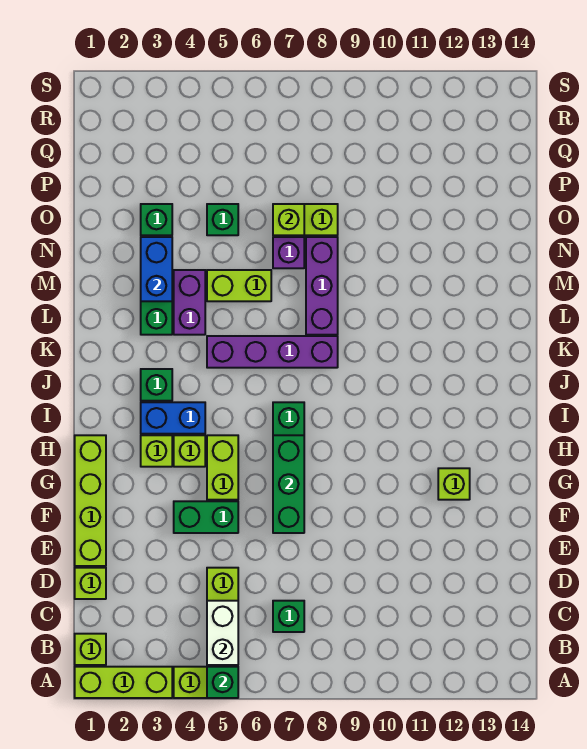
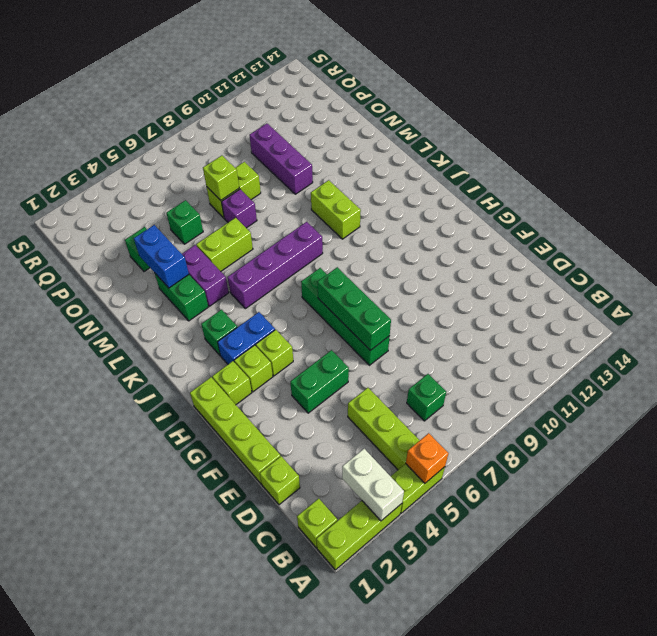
green brick A5 level 2 -> orange brick A5 level 2
white brick B5:C5 level 2 -> white brick A3:B3 level 2
lime brick G5:H5 level 1 -> lime brick K10:L10 level 1
lime brick G12 level 1 -> lime brick H2 level 1
purple brick L8:N8 level 1 -> purple brick N10:P10 level 1

